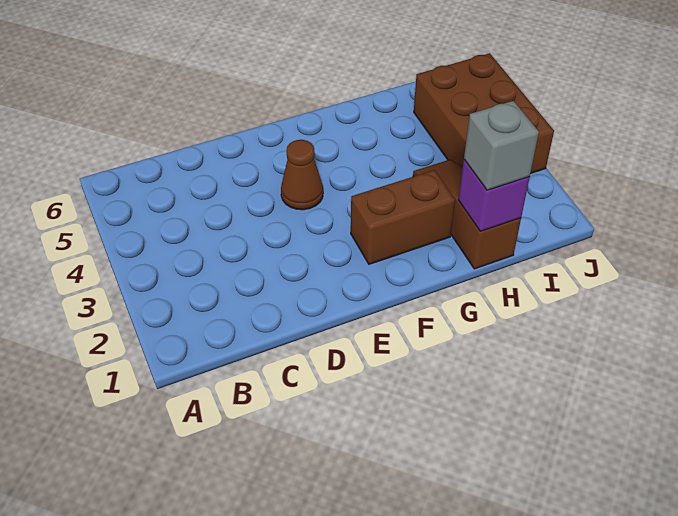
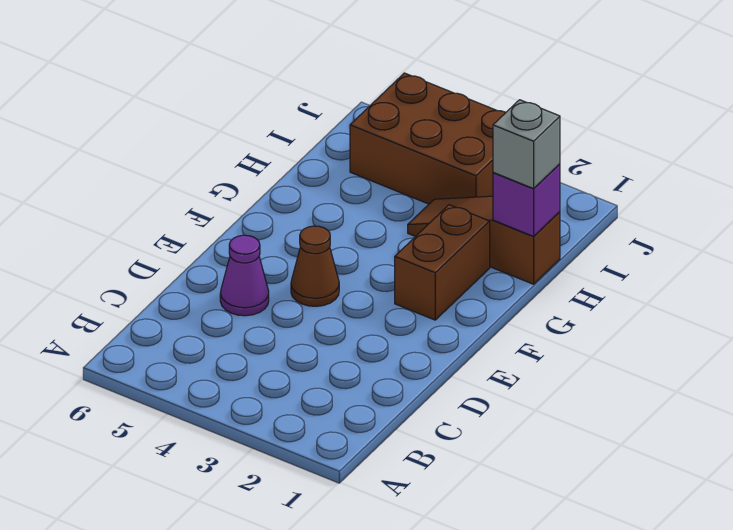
none -> purple cone D5 level 1

